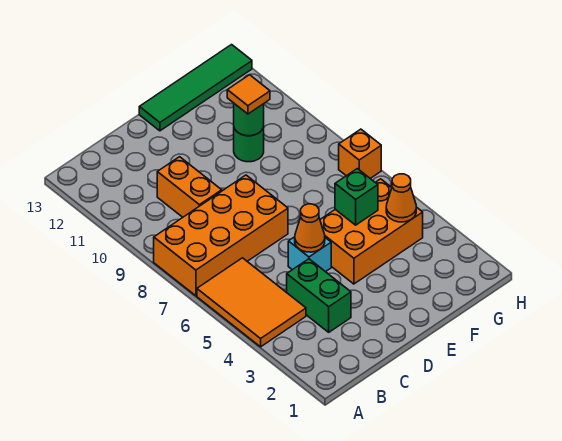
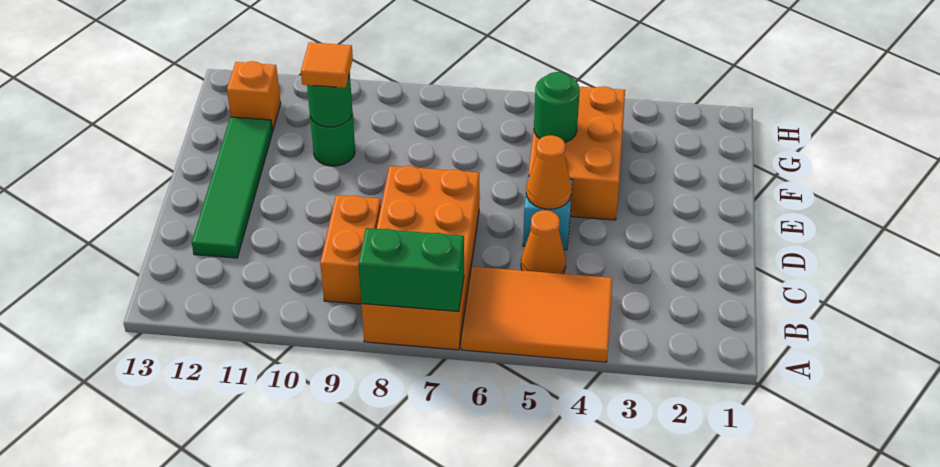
green brick C3:C4 level 1 -> green brick A7:A8 level 2
orange brick C9:C10 level 1 -> orange brick B9:C9 level 1
green tile E13:H13 level 1 -> green tile C12:F12 level 1
green brick F5 level 2 -> green round brick F5 level 2
orange cone G4 level 2 -> orange cone C5 level 1
orange brick H7 level 1 -> orange brick G12 level 1

